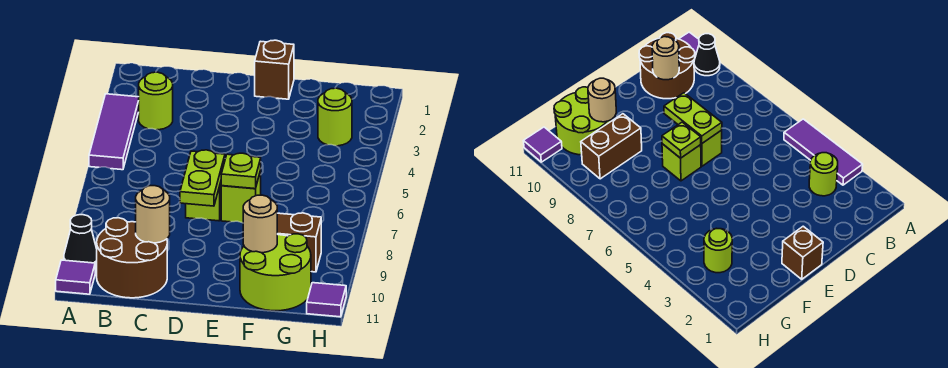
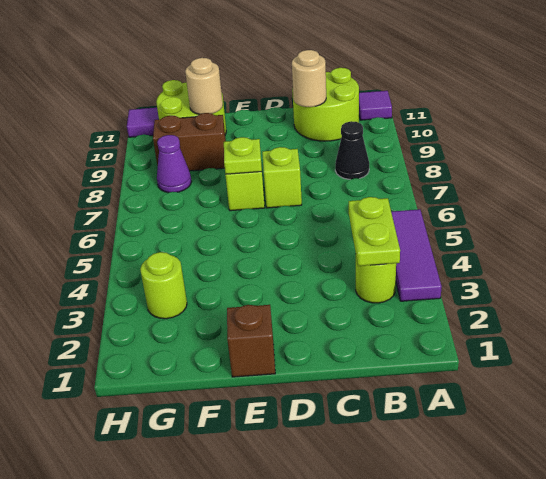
black cone A10 level 1 -> black cone B8 level 1
brown round brick B10:C11 level 1 -> lime round brick B10:C11 level 1
lime plate D7:D8 level 2 -> lime plate B3:B4 level 2
none -> purple cone G8 level 1

